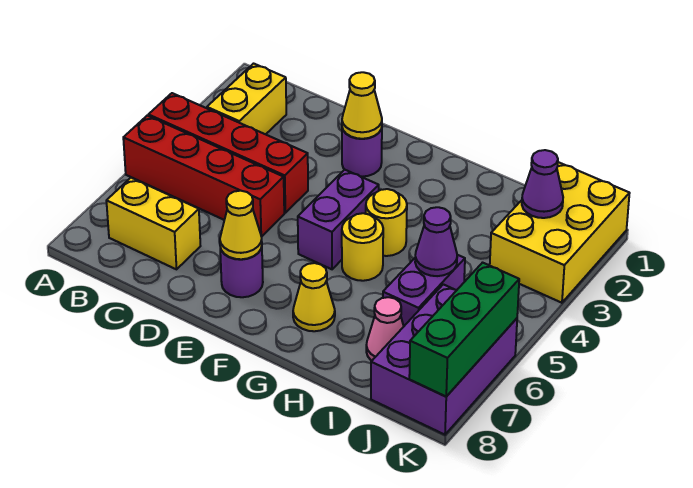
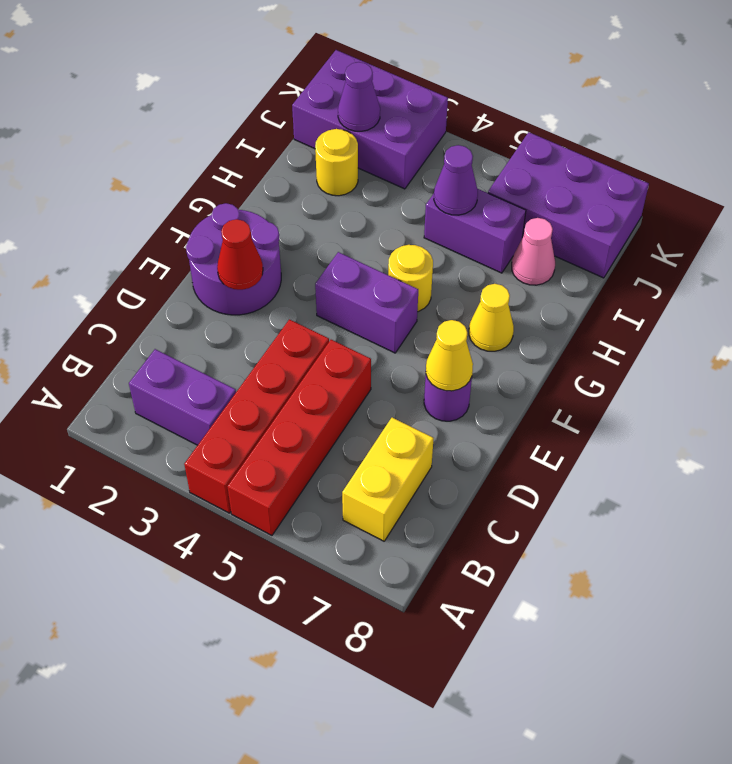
yellow brick B2:B3 level 1 -> purple brick B2:B3 level 1
purple round brick E2 level 1 -> purple round brick E1:F2 level 1
yellow cone E2 level 2 -> red cone E2 level 2
yellow round brick G4 level 1 -> yellow round brick I2 level 1
yellow brick J1:K3 level 1 -> purple brick J1:K3 level 1
green brick K6:K8 level 2 -> none

